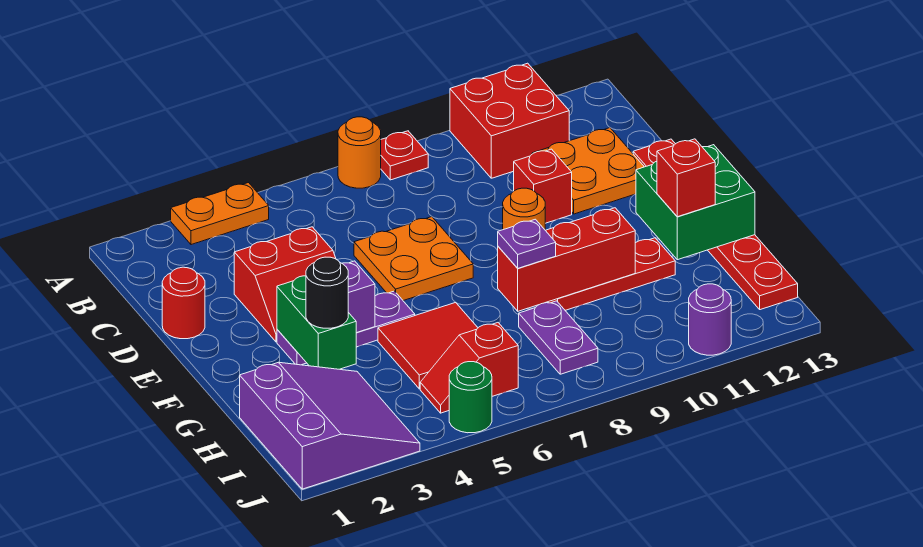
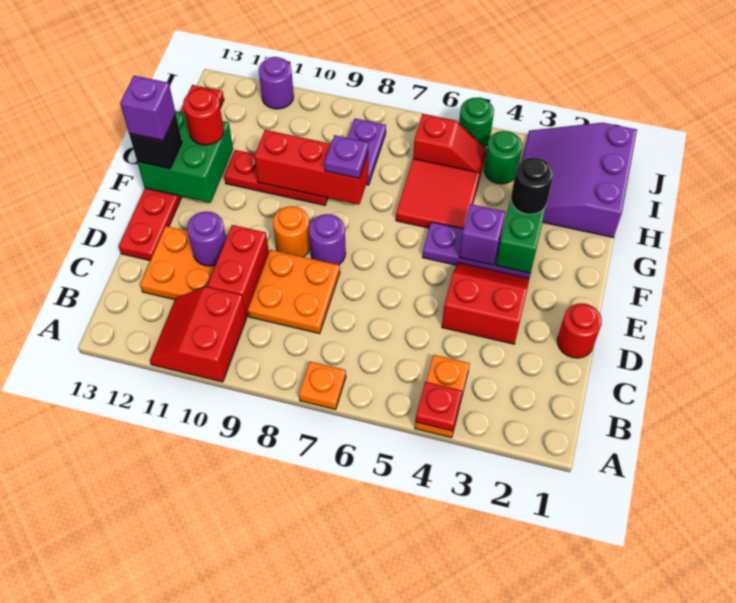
orange plate A3:A4 level 1 -> orange plate A4:B4 level 1
orange round brick A7 level 1 -> orange plate A7 level 1
red plate A8 level 1 -> red plate A4 level 2
red brick A10:B11 level 1 -> red slope A10:B11 level 1 top 10
orange plate D6:E7 level 1 -> orange plate C8:D9 level 1
red brick D10 level 1 -> red brick C10:D10 level 1
none -> purple round brick D11 level 2
none -> purple round brick E8 level 1
none -> black brick F13 level 3
none -> purple brick F13 level 4
red brick G12 level 3 -> red round brick G12 level 3
none -> green round brick I4 level 1

